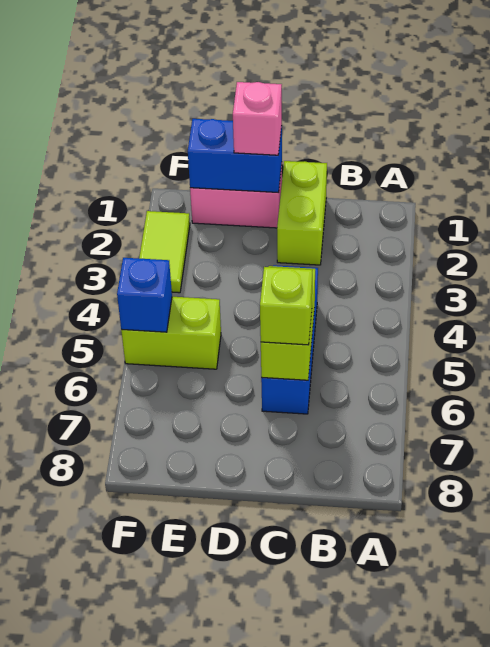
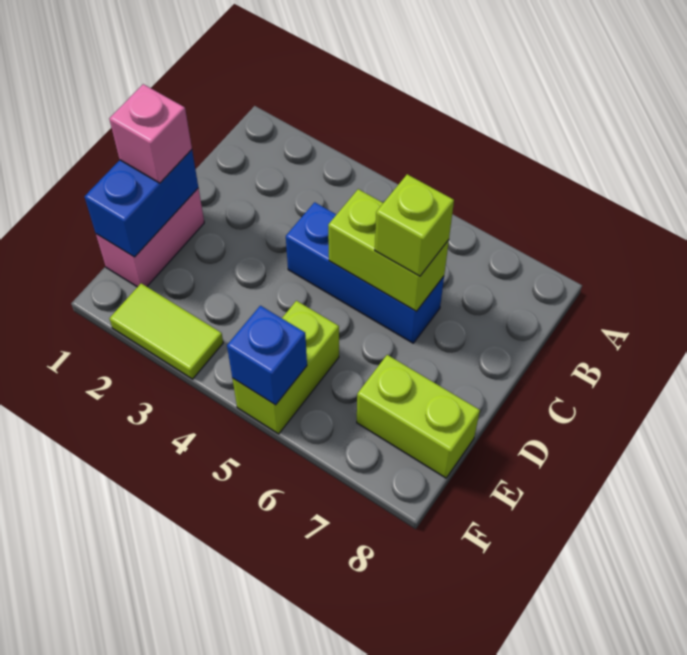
lime brick C1:C2 level 1 -> lime brick E7:E8 level 1

